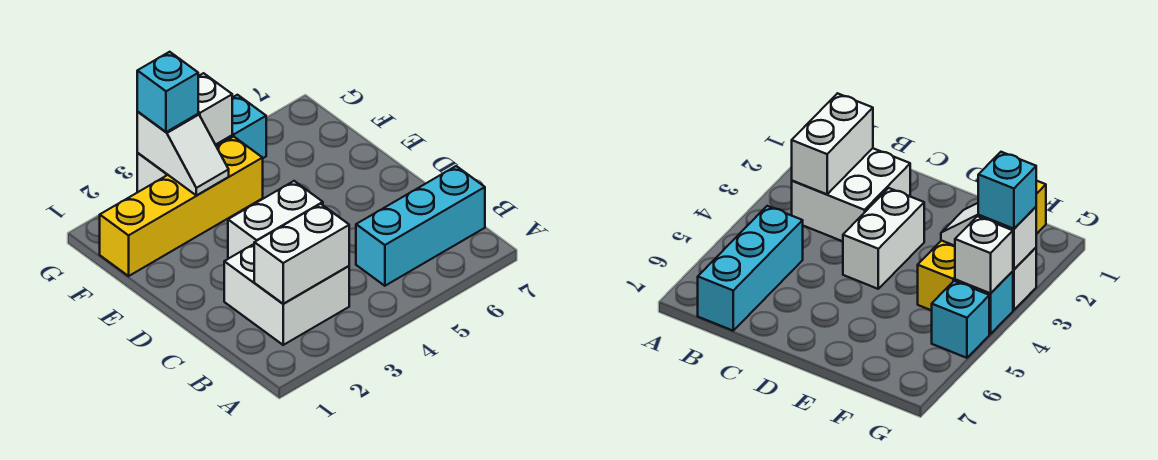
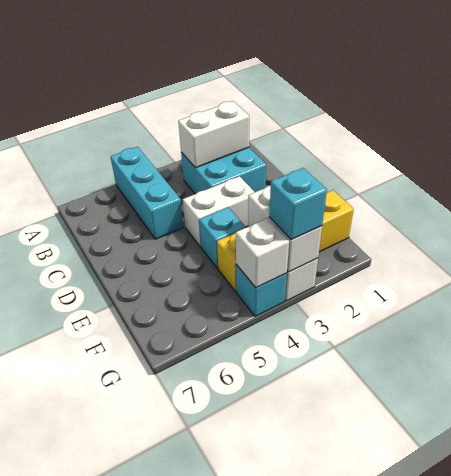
white brick B2:C3 level 1 -> cyan brick B2:C3 level 1
cyan brick B5:B7 level 1 -> cyan brick A5:C5 level 1
white slope F3:G3 level 2 top G -> white brick F3:G3 level 2
cyan brick G5 level 1 -> cyan brick E4 level 1

